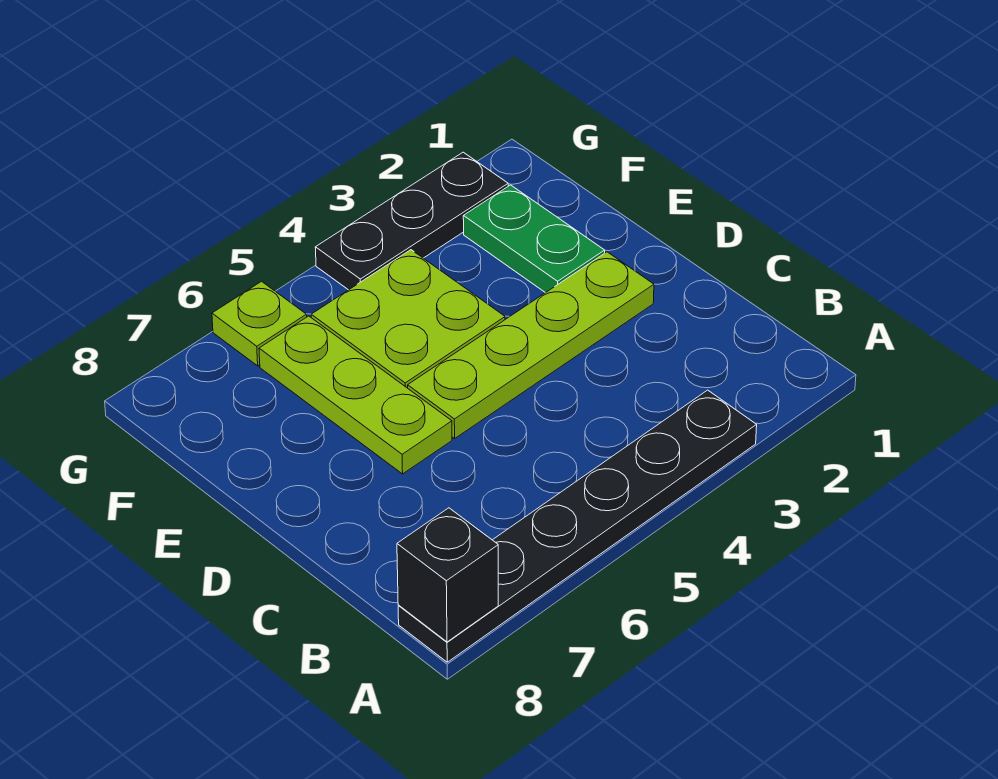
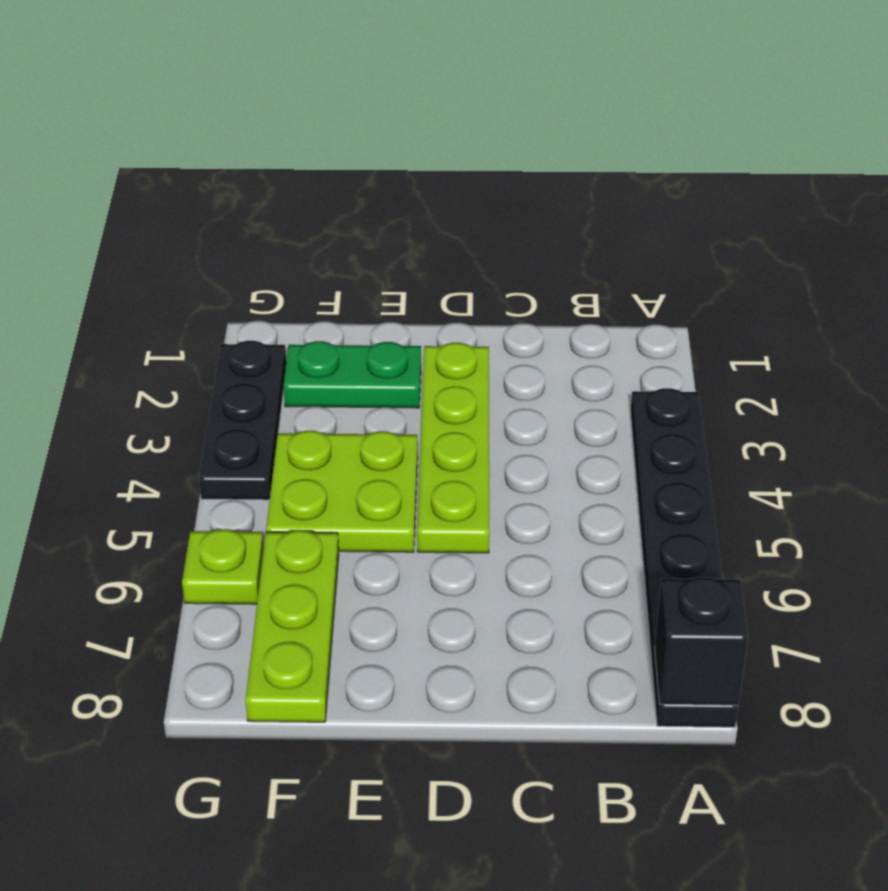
lime plate D6:F6 level 1 -> lime plate F6:F8 level 1

